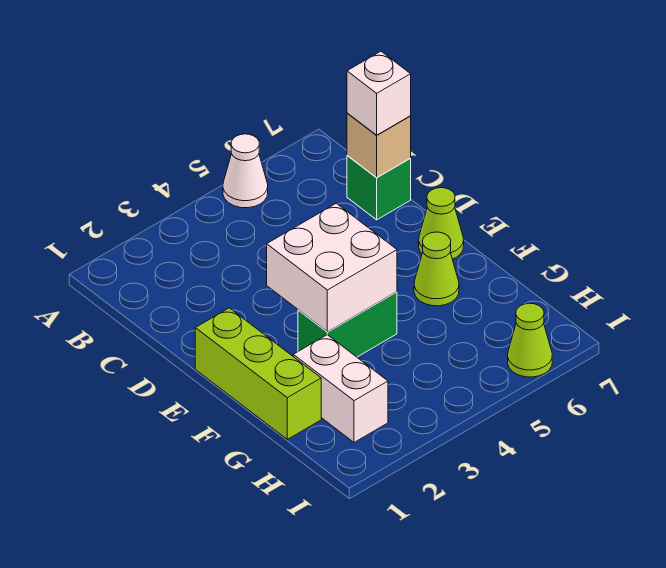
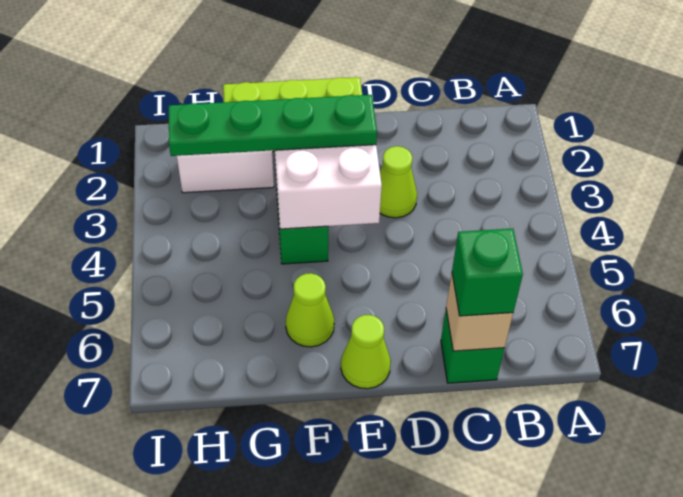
white cone A5 level 1 -> none
white brick C7 level 3 -> green brick C7 level 3
none -> green plate E3:H3 level 3
lime cone I6 level 1 -> lime cone D3 level 1

